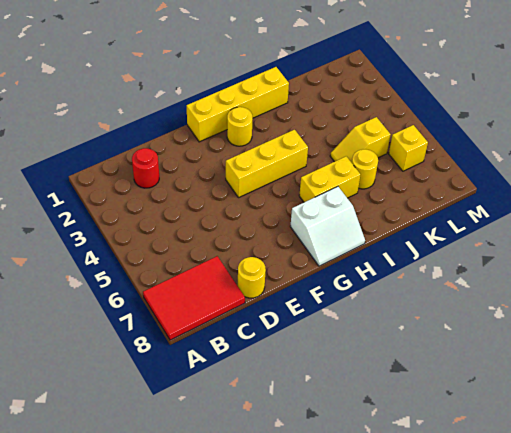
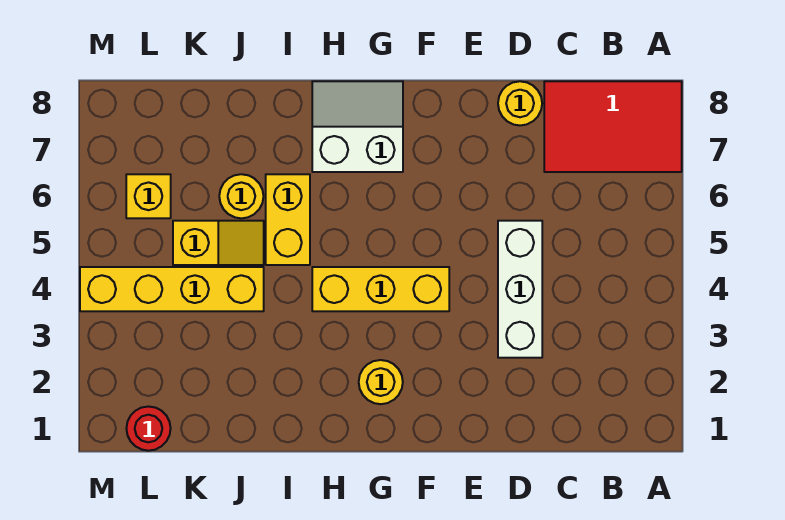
red round brick C2 level 1 -> red round brick L1 level 1
none -> white brick D3:D5 level 1
yellow brick F1:I1 level 1 -> yellow brick J4:M4 level 1
yellow brick H6:I6 level 1 -> yellow brick I5:I6 level 1

